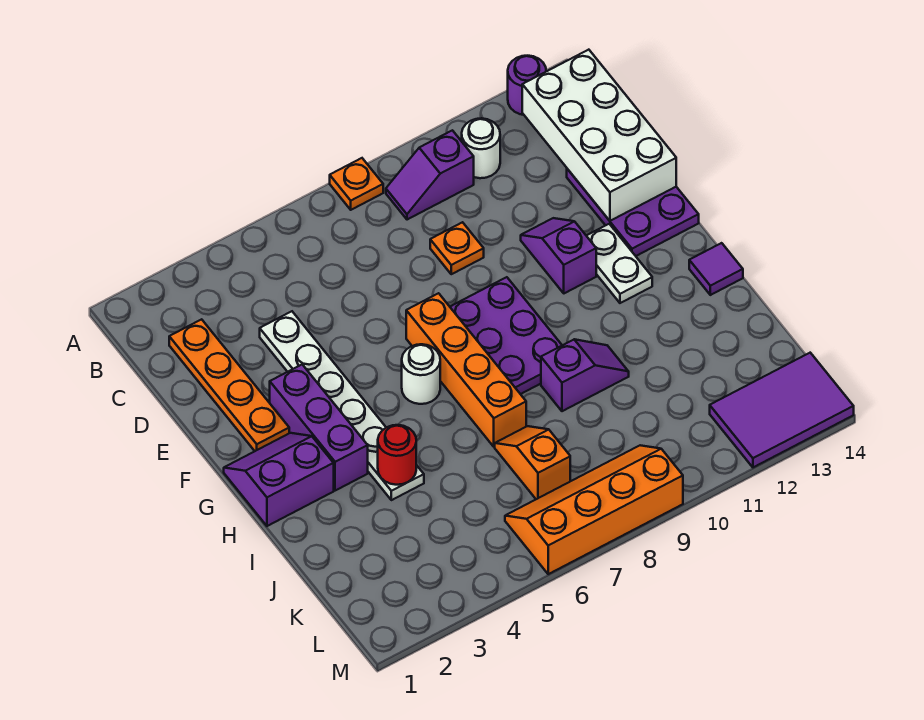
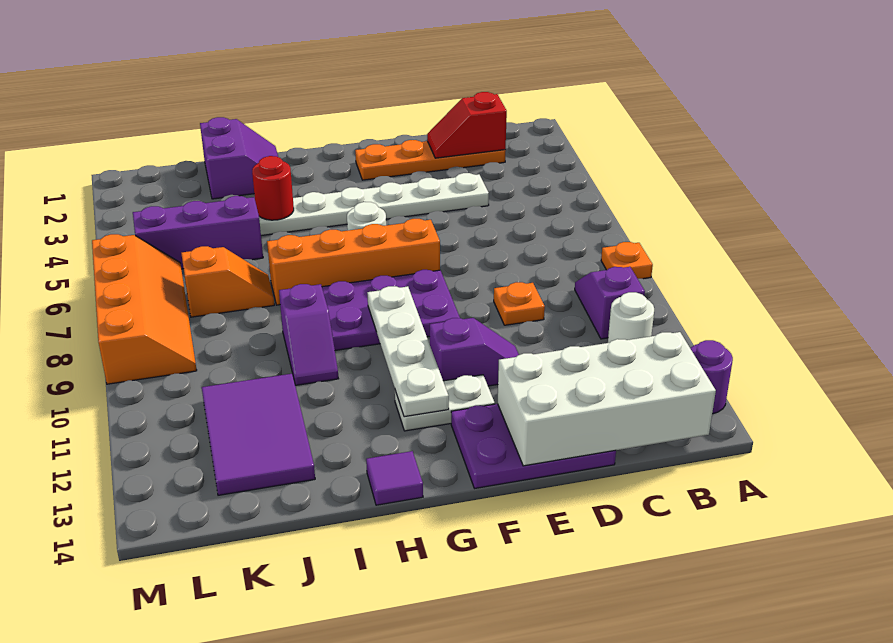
none -> red slope C2:D2 level 2 top C
purple brick F3:H3 level 1 -> purple brick J5:L5 level 1
purple slope G1:H2 level 1 top H -> purple slope I1:J2 level 1 top J
none -> white plate G9:G12 level 2
purple tile L12:M14 level 1 -> purple tile J11:K13 level 1

